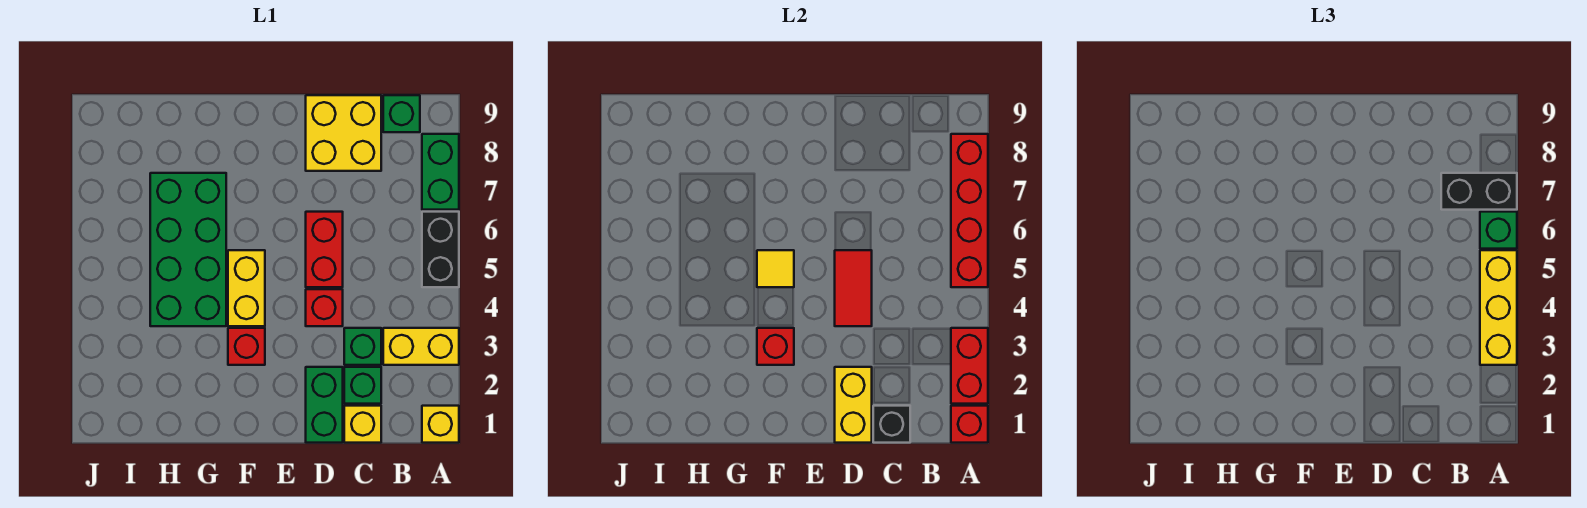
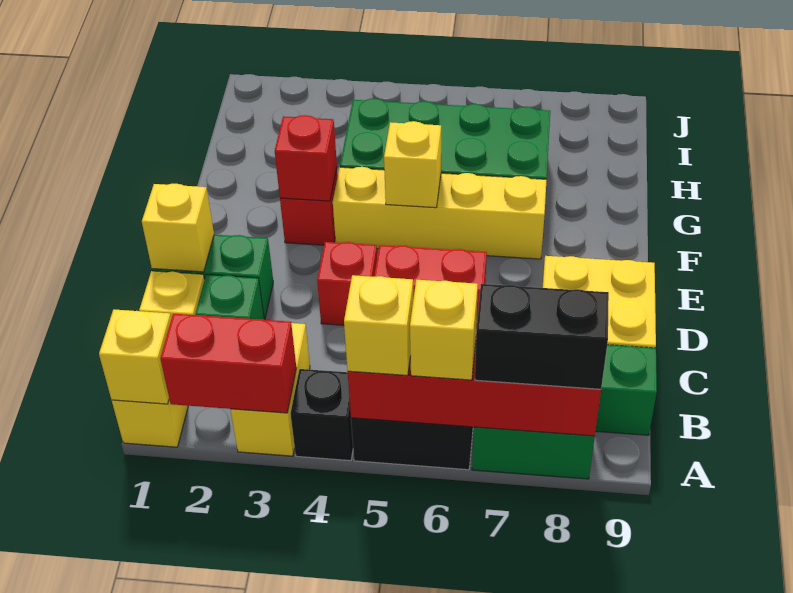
red brick A1 level 2 -> yellow brick A1 level 2
yellow brick A3:A5 level 3 -> yellow brick A5 level 3
green brick A6 level 3 -> yellow brick A6 level 3
black brick A7:B7 level 3 -> black brick A7:A8 level 3
black brick C1 level 2 -> black brick A4 level 1
green brick C3 level 1 -> none
yellow brick D1:D2 level 2 -> yellow brick D1 level 2
red tile D4:D5 level 2 -> none
yellow brick F4:F5 level 1 -> yellow brick F4:F7 level 1
yellow tile F5 level 2 -> yellow brick F5 level 2

